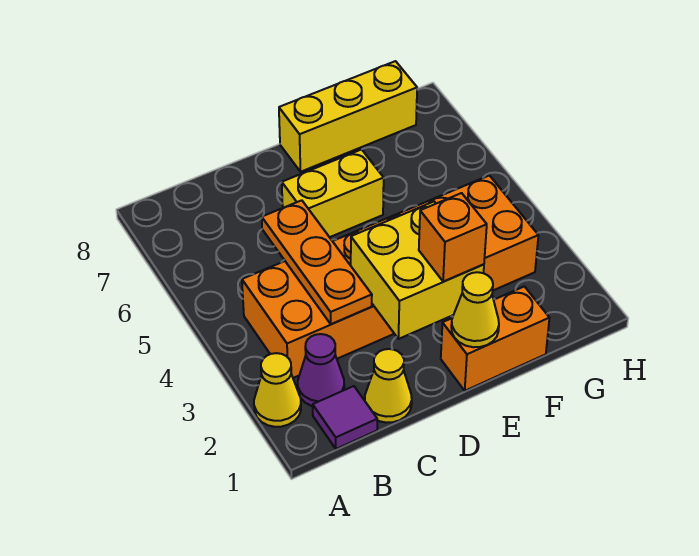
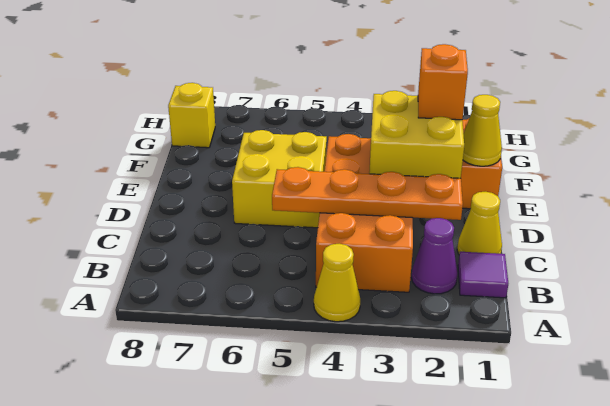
yellow cone A2 level 1 -> yellow cone A4 level 1
orange brick B3:G4 level 1 -> orange brick B3:E4 level 1
orange plate C3:C5 level 2 -> orange plate C2:C5 level 2
yellow brick D6:E6 level 1 -> yellow brick D5:E6 level 1
yellow brick E8:G8 level 1 -> yellow brick G8 level 1

